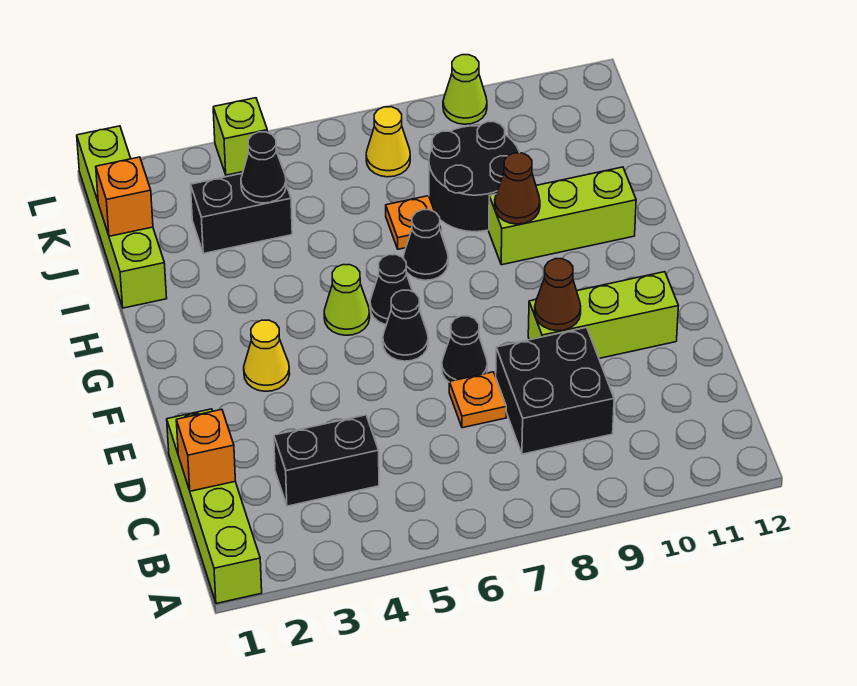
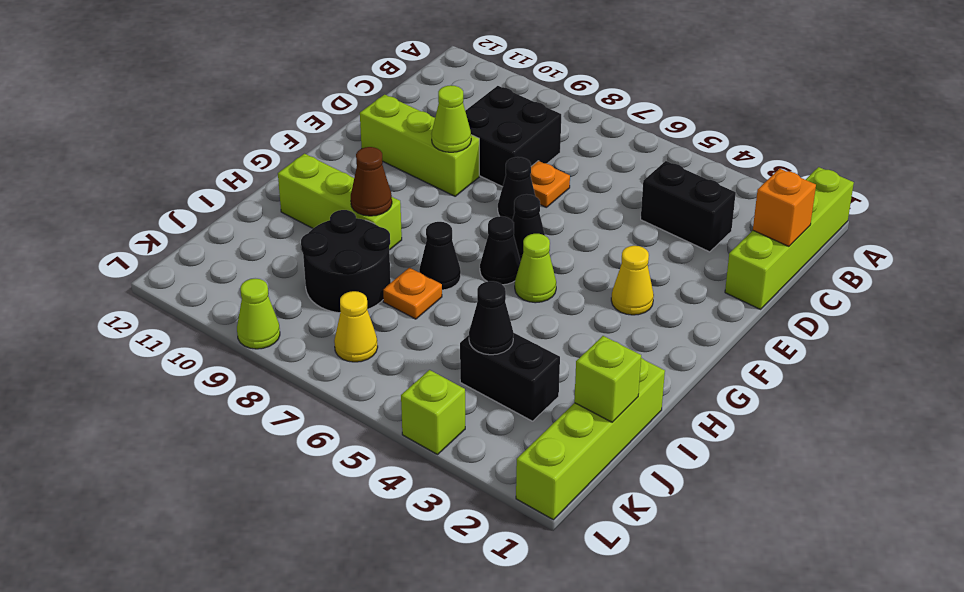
brown cone E9 level 2 -> lime cone E9 level 2
orange brick J1 level 2 -> lime brick J1 level 2

